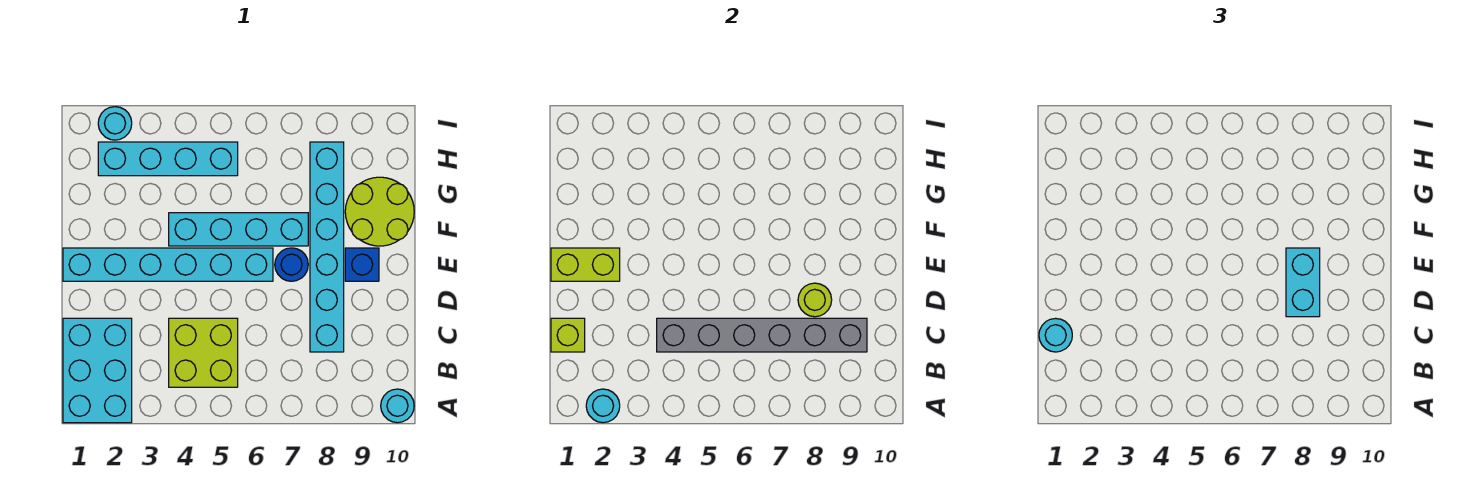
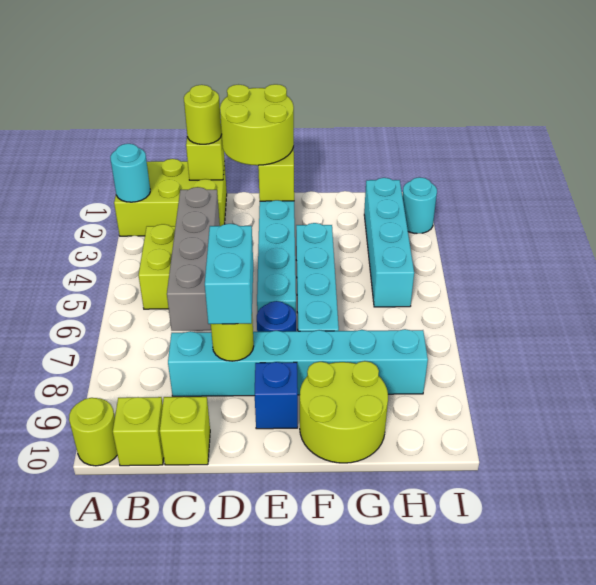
cyan brick A1:C2 level 1 -> lime brick A1:C2 level 1
cyan round brick A10 level 1 -> lime round brick A10 level 1
none -> lime brick B10 level 1
cyan round brick C1 level 3 -> lime round brick C1 level 3
grey brick C4:C9 level 2 -> grey brick C4:C7 level 2
none -> lime brick C10 level 1
none -> lime round brick D1:E2 level 3
cyan brick D8:E8 level 3 -> cyan brick D7:D8 level 3

